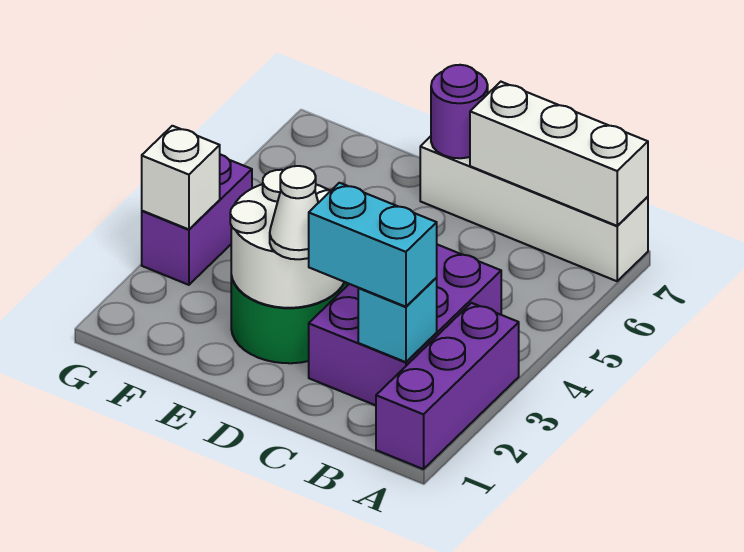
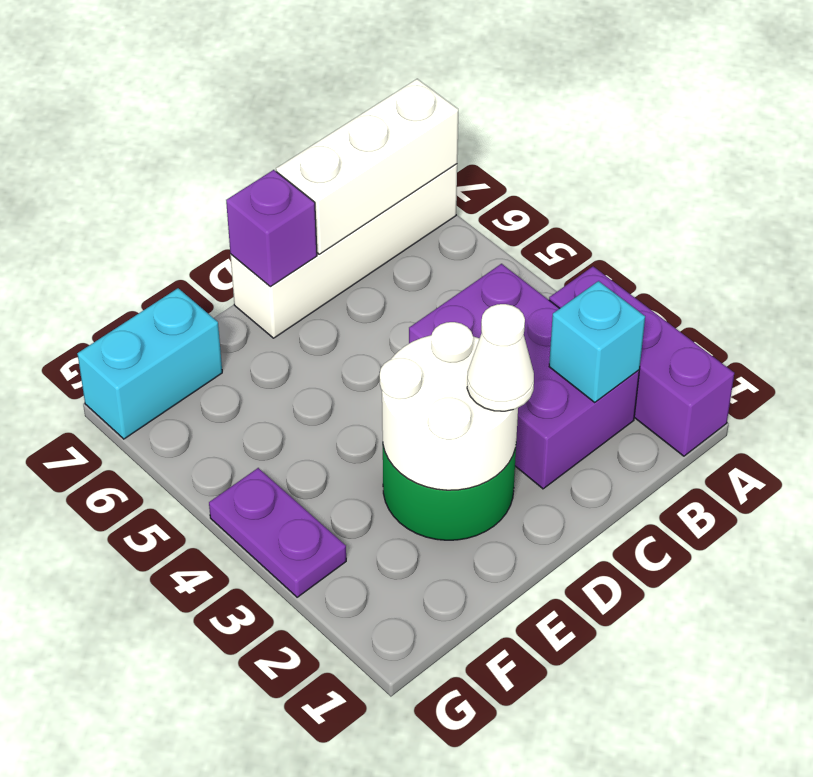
cyan brick B2:C2 level 3 -> cyan brick F7:G7 level 1
purple round brick D7 level 2 -> purple brick D7 level 2
purple brick G3:G4 level 1 -> purple plate G3:G4 level 1
white brick G3 level 2 -> none

